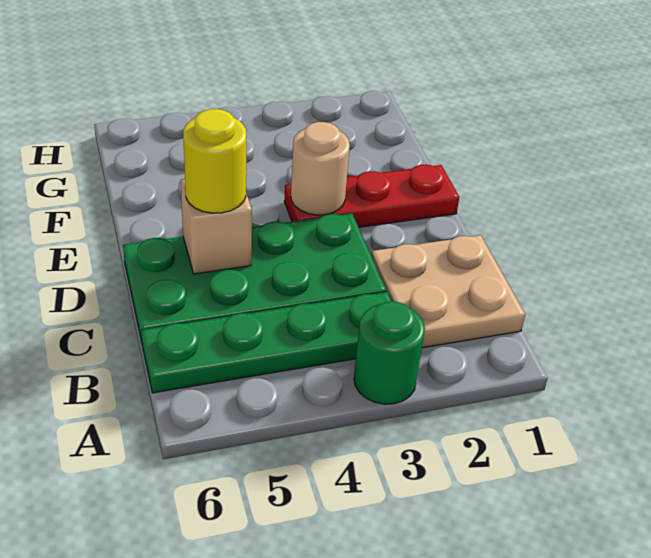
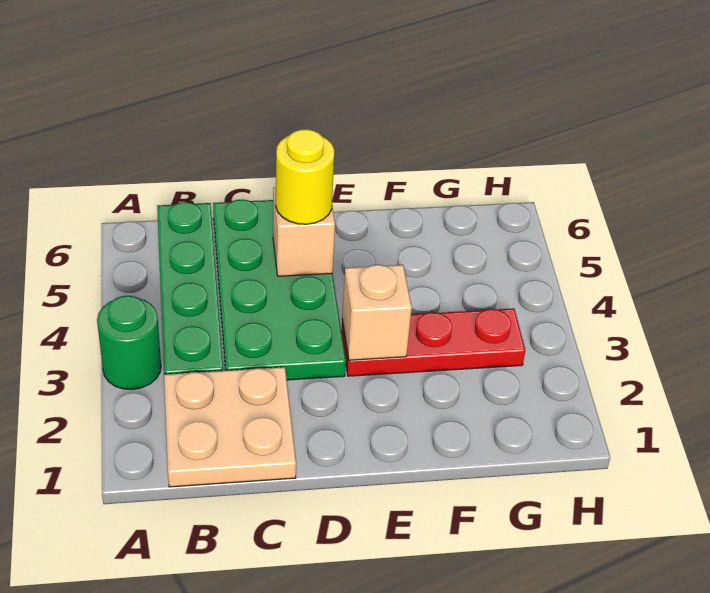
red plate E1:E3 level 1 -> red plate E3:G3 level 1
tan round brick E3 level 2 -> tan brick E3 level 2

